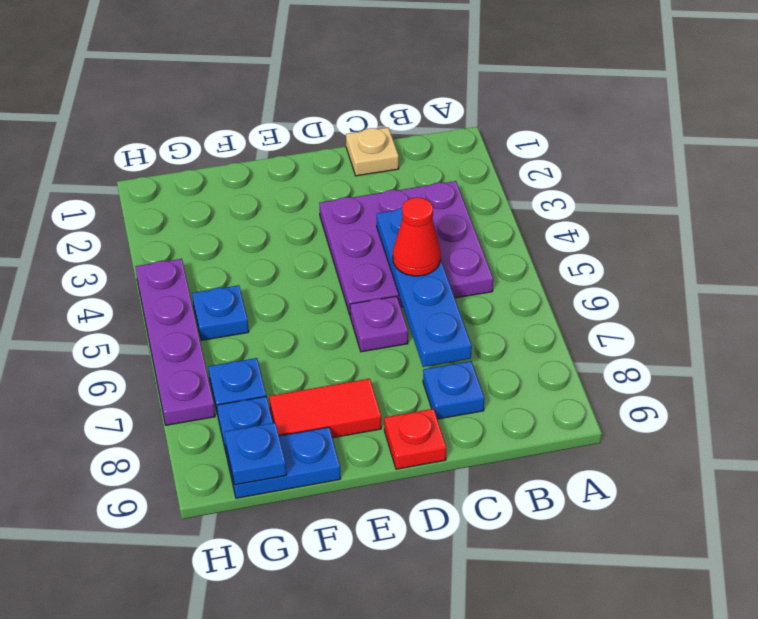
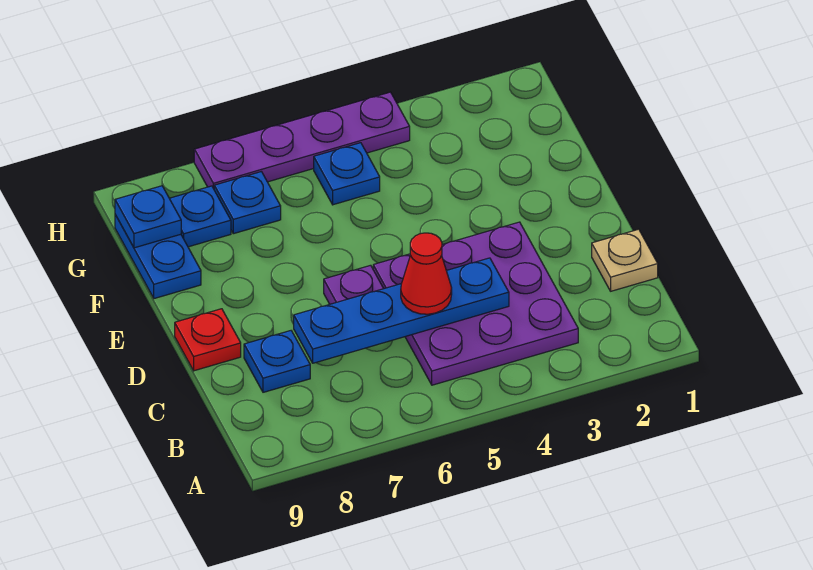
red tile E8:F8 level 1 -> none

